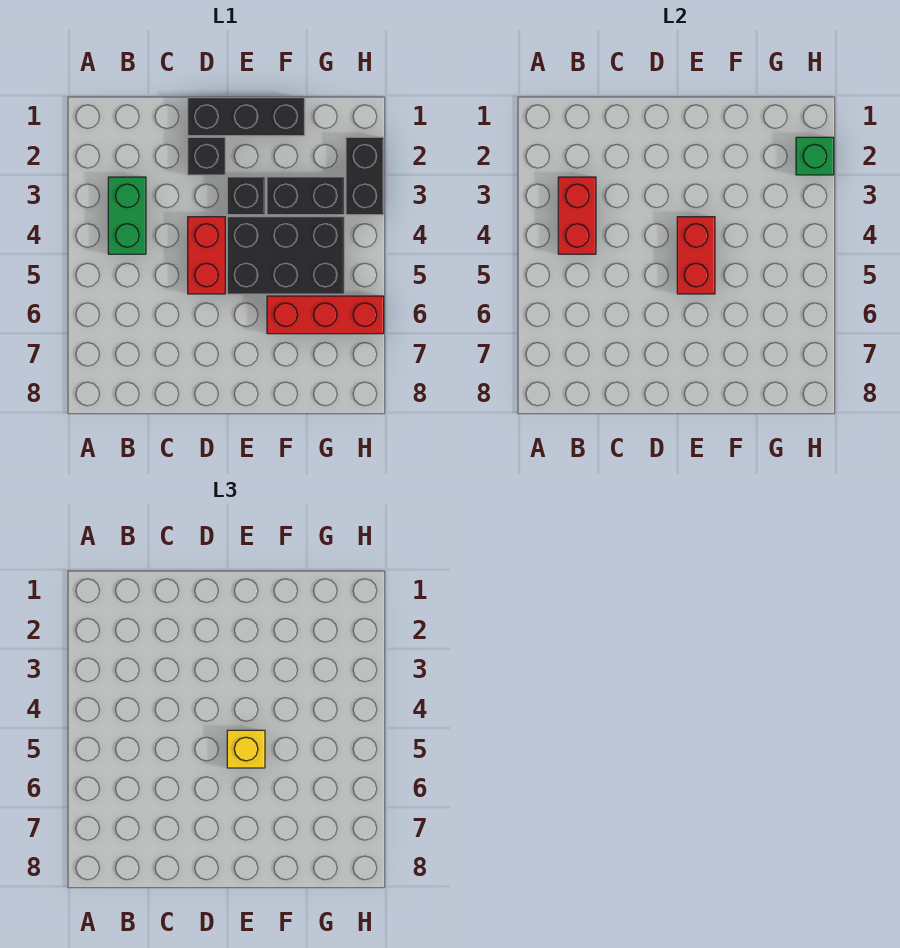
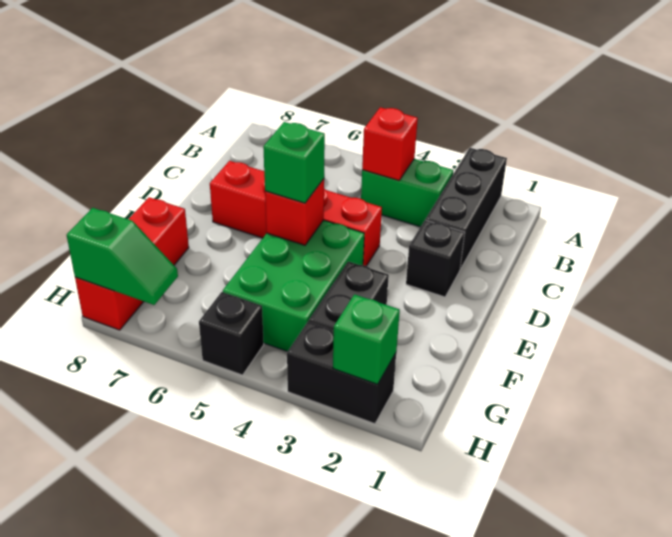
red brick B3:B4 level 2 -> red brick B4 level 2
black brick D1:F1 level 1 -> black brick A2:C2 level 1
red brick D4:D5 level 1 -> red brick D4:D7 level 1
black brick E3 level 1 -> black brick H5 level 1
black brick E4:G5 level 1 -> green brick E4:G5 level 1
red brick E4:E5 level 2 -> red brick E5 level 2
yellow brick E5 level 3 -> green brick E5 level 3
red brick F6:H6 level 1 -> red brick F8:H8 level 1
none -> green slope H7:H8 level 2 top 8

